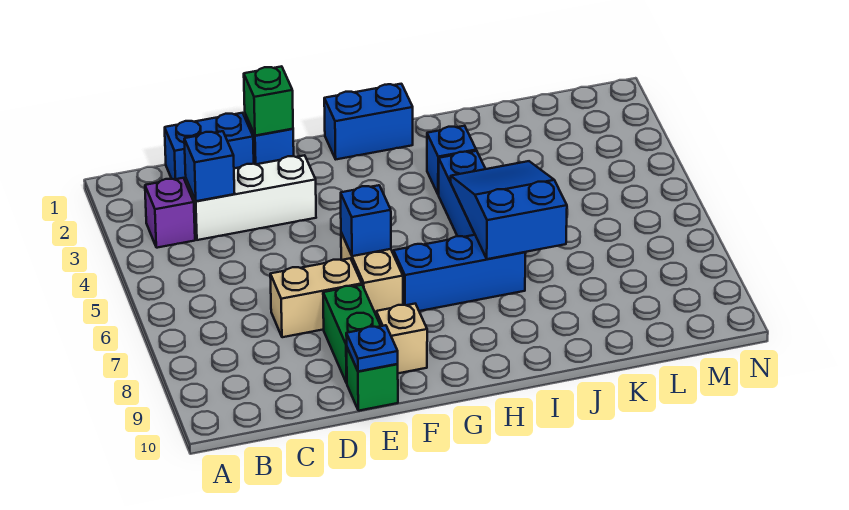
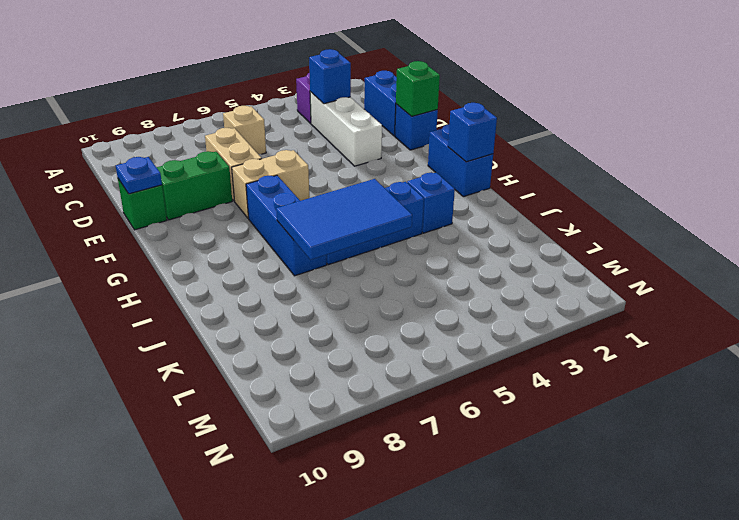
blue brick F6 level 2 -> blue brick H1 level 2
tan brick F9 level 1 -> tan brick C6 level 1
blue slope I5:J7 level 2 top 7 -> blue tile I5:J7 level 2

